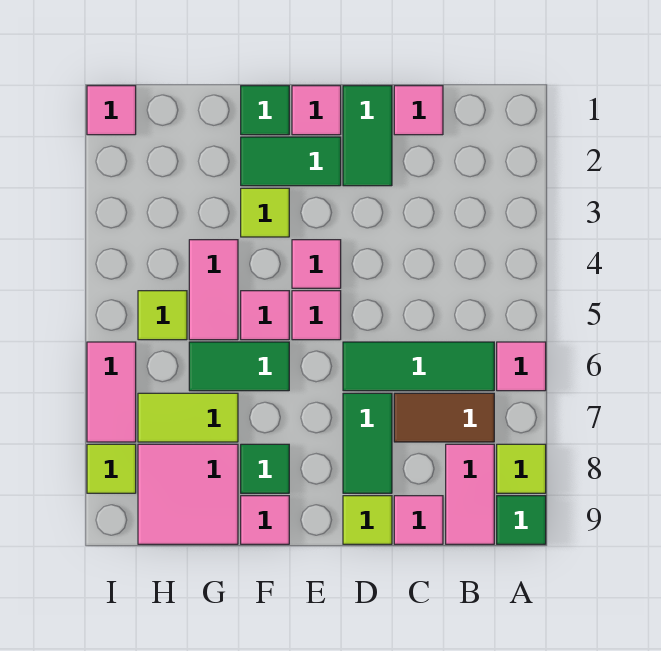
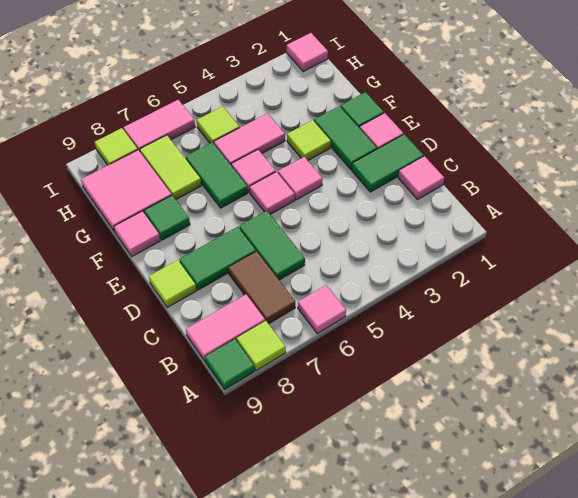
green tile B6:D6 level 1 -> green tile C6:D6 level 1
pink tile C9 level 1 -> none

